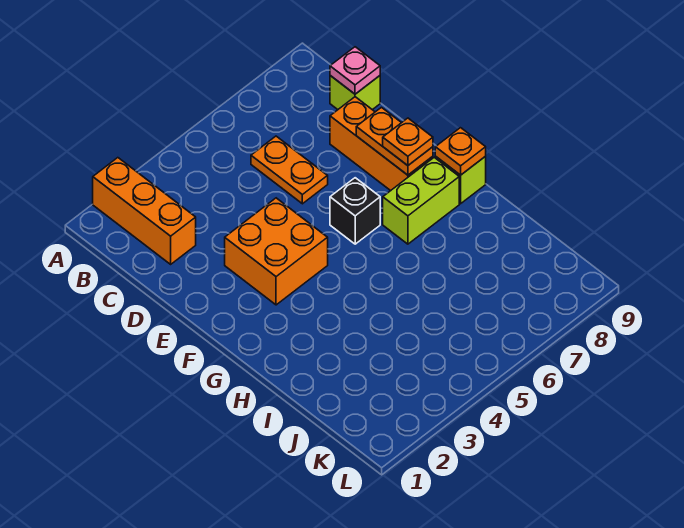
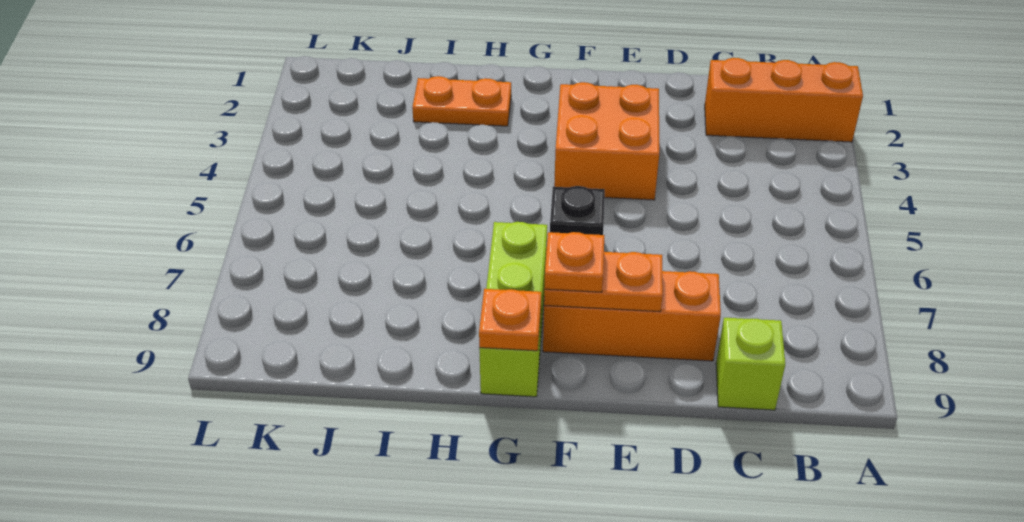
orange plate C6:D6 level 1 -> orange plate H2:I2 level 1
pink plate C9 level 2 -> none

